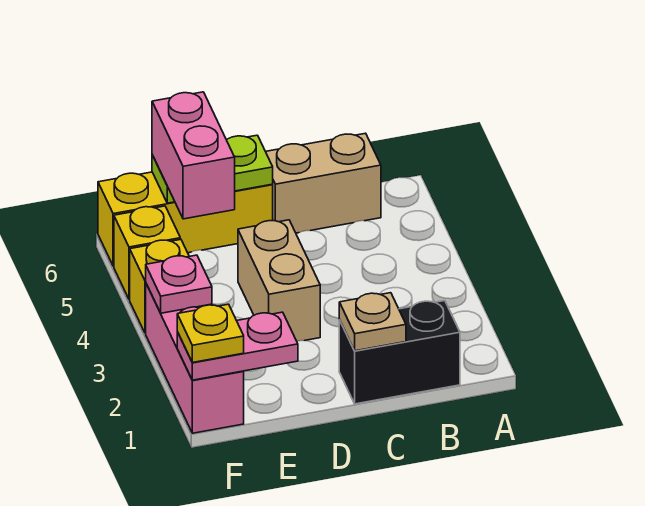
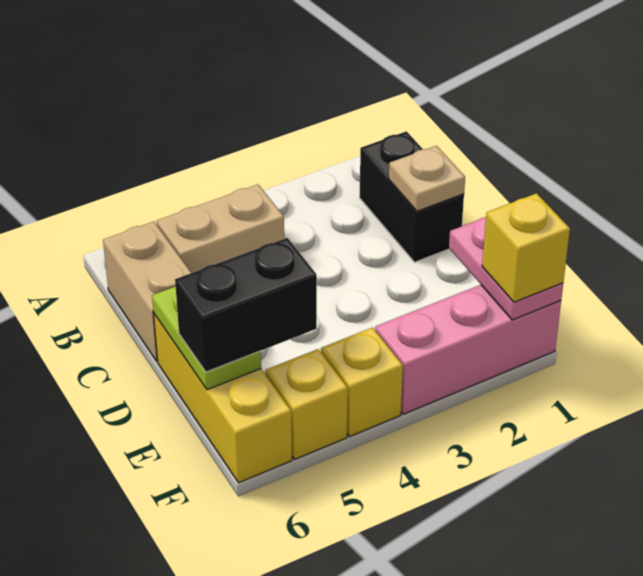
tan brick D3:D4 level 1 -> tan brick B4:B5 level 1
pink brick E5:E6 level 3 -> black brick E5:E6 level 3
yellow plate F1 level 3 -> yellow brick F1 level 3
pink plate F3 level 2 -> none

